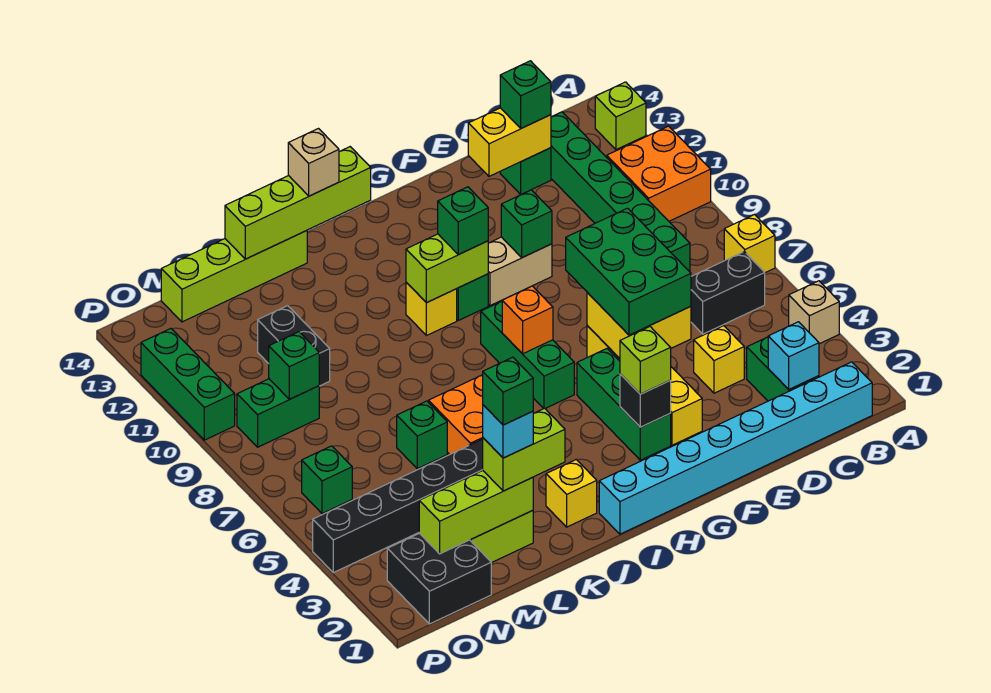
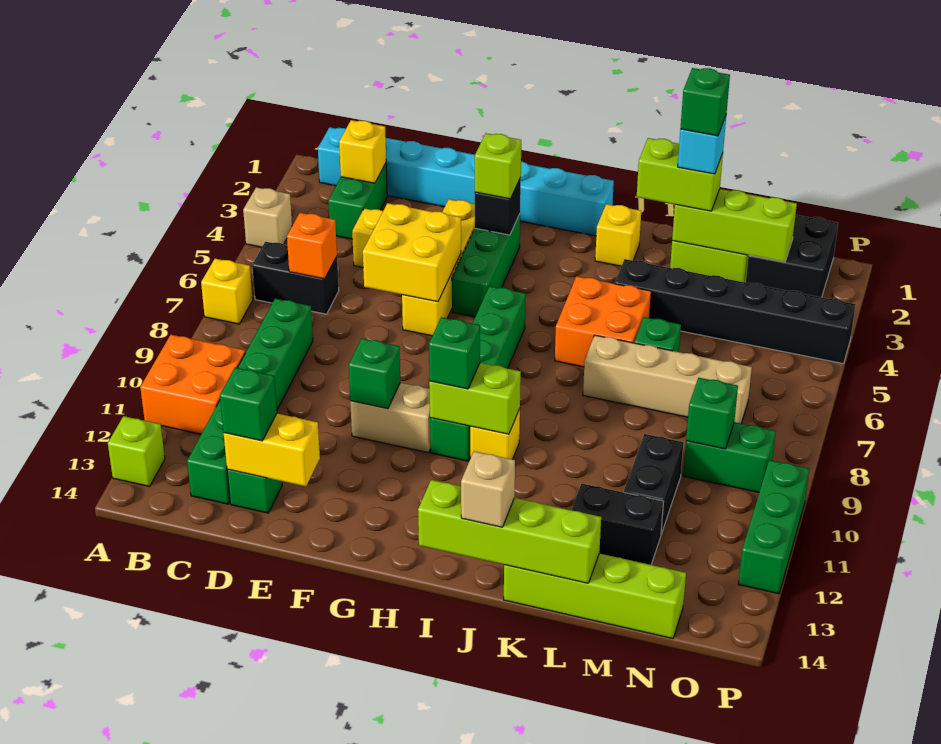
cyan brick C2 level 2 -> yellow brick C2 level 2
green brick E5:F7 level 3 -> none
orange brick H7 level 2 -> orange brick C6 level 2
none -> tan brick K7:N7 level 1
none -> black brick L12:M12 level 1
green brick O6 level 1 -> none

